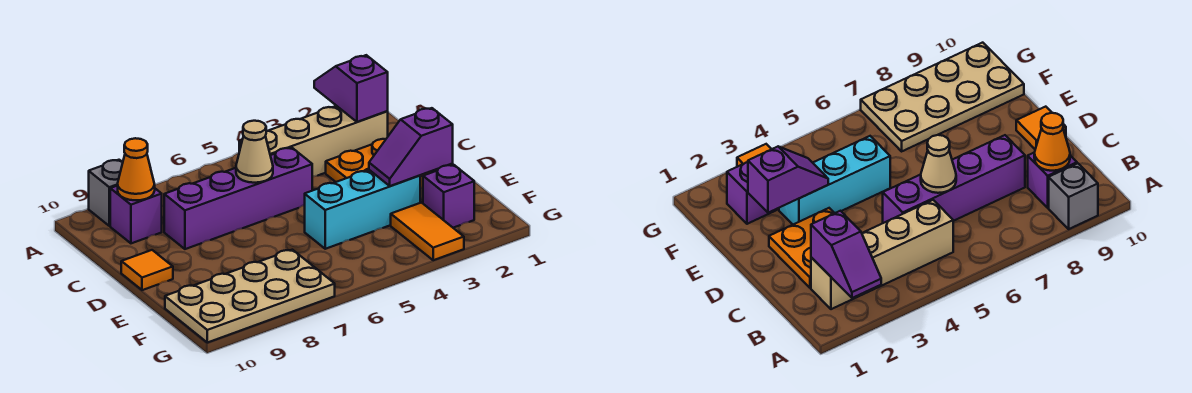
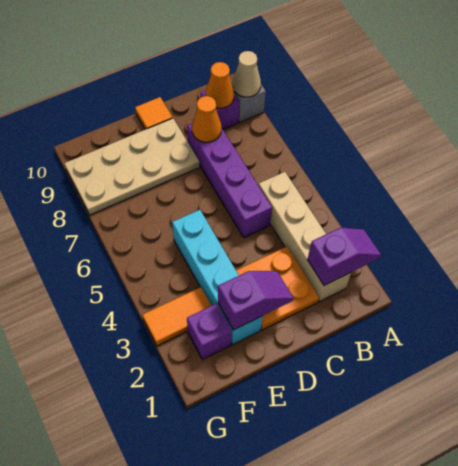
tan cone C6 level 2 -> tan cone A9 level 2
none -> orange cone C8 level 2
purple slope E2:E3 level 2 top 2 -> purple slope D2:E2 level 2 top E
cyan brick E3:E5 level 1 -> cyan brick E2:E5 level 1
tan plate F7:G10 level 1 -> tan plate D8:G9 level 1

